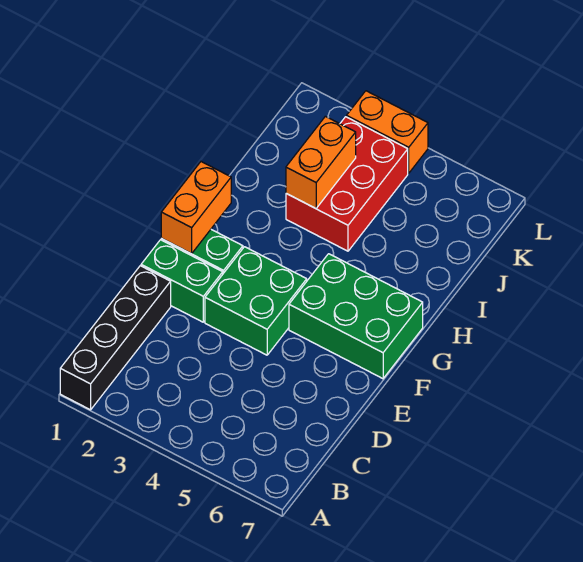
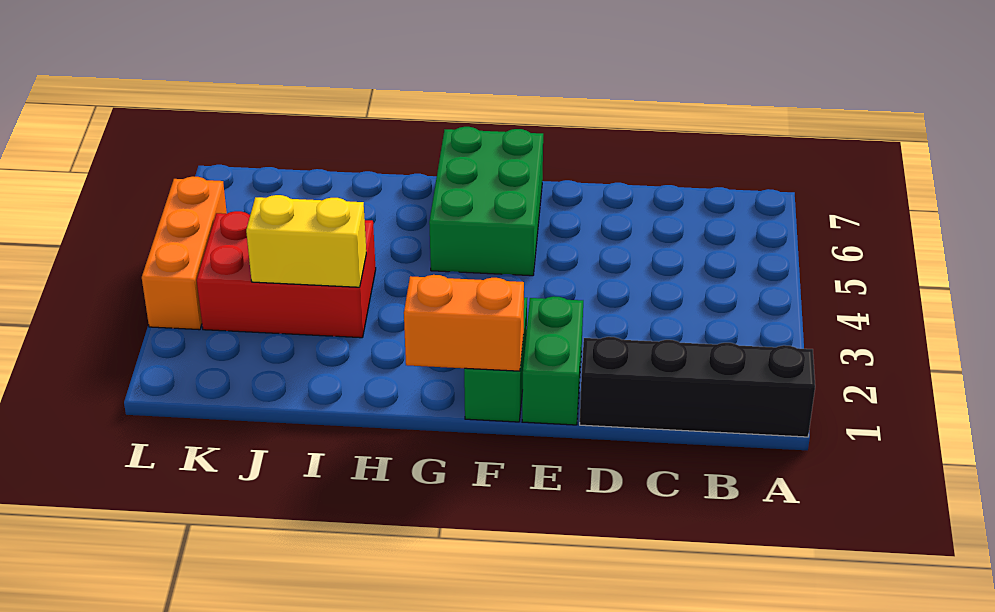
green brick E3:F4 level 1 -> none
orange brick I3:J3 level 2 -> yellow brick I3:J3 level 2
orange brick L3:L4 level 1 -> orange brick L3:L5 level 1

